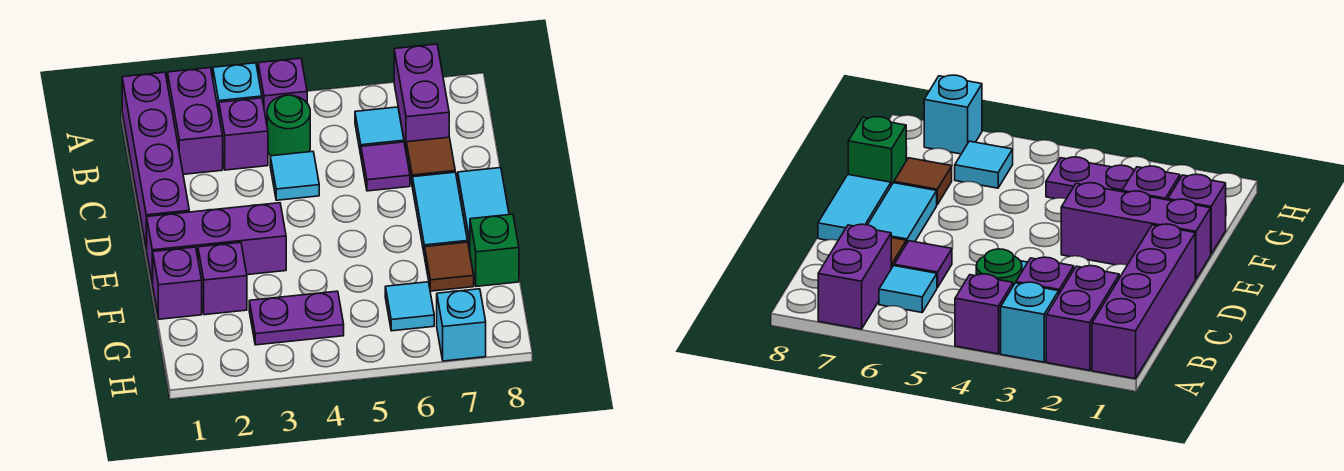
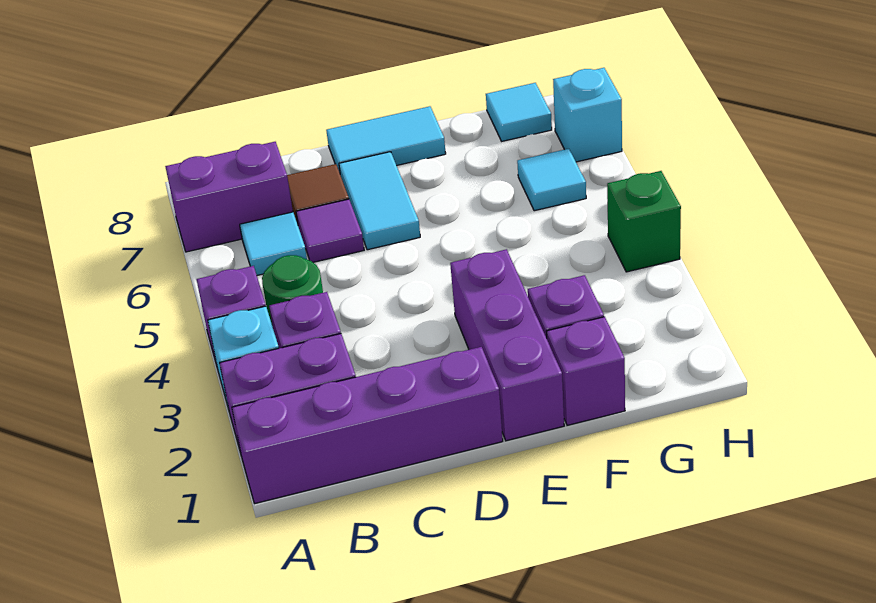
cyan tile C4 level 1 -> cyan tile G8 level 1
cyan tile D7:E7 level 1 -> cyan tile D6:D7 level 1
brown tile F7 level 1 -> none
green brick F8 level 1 -> green brick H4 level 1
purple plate G3:G4 level 1 -> none

